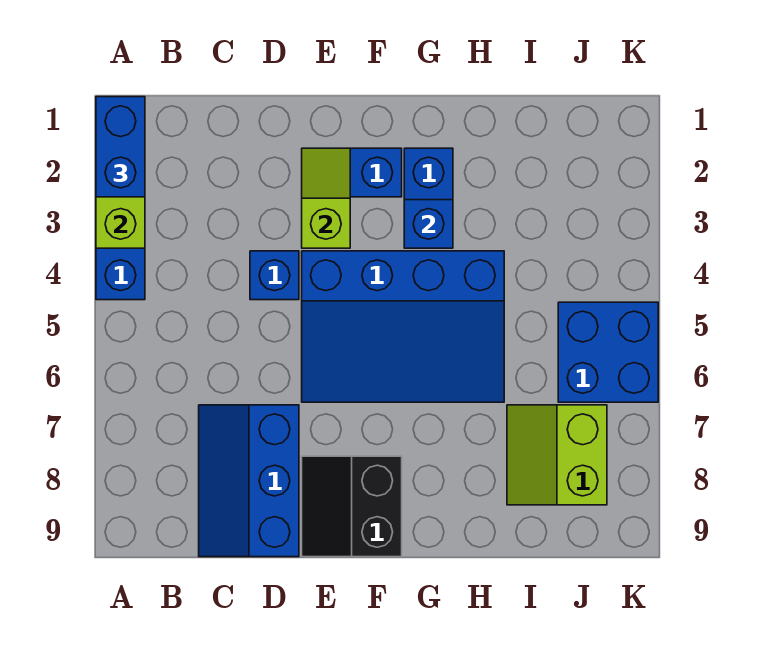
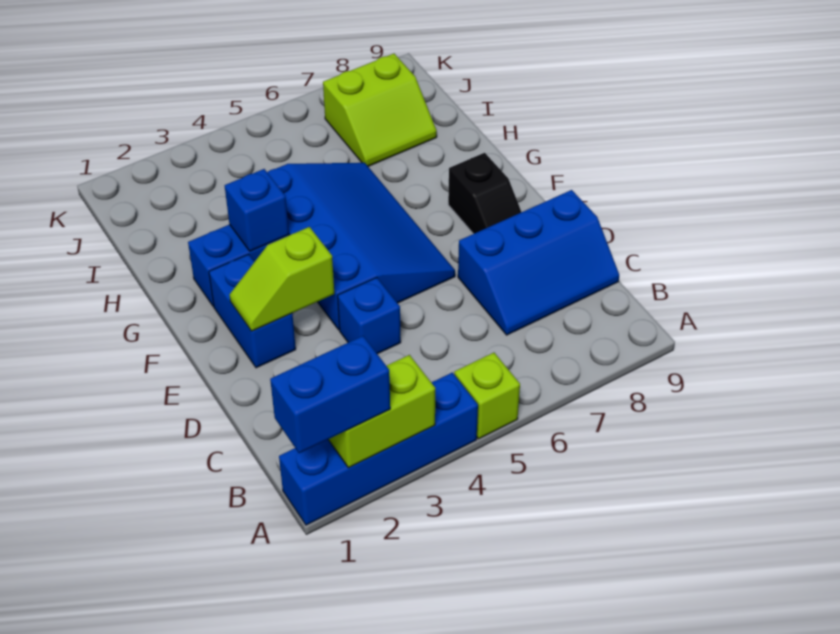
none -> lime brick A5 level 1
black slope E8:F9 level 1 top F -> black slope E8:F8 level 1 top F
blue brick J5:K6 level 1 -> none

